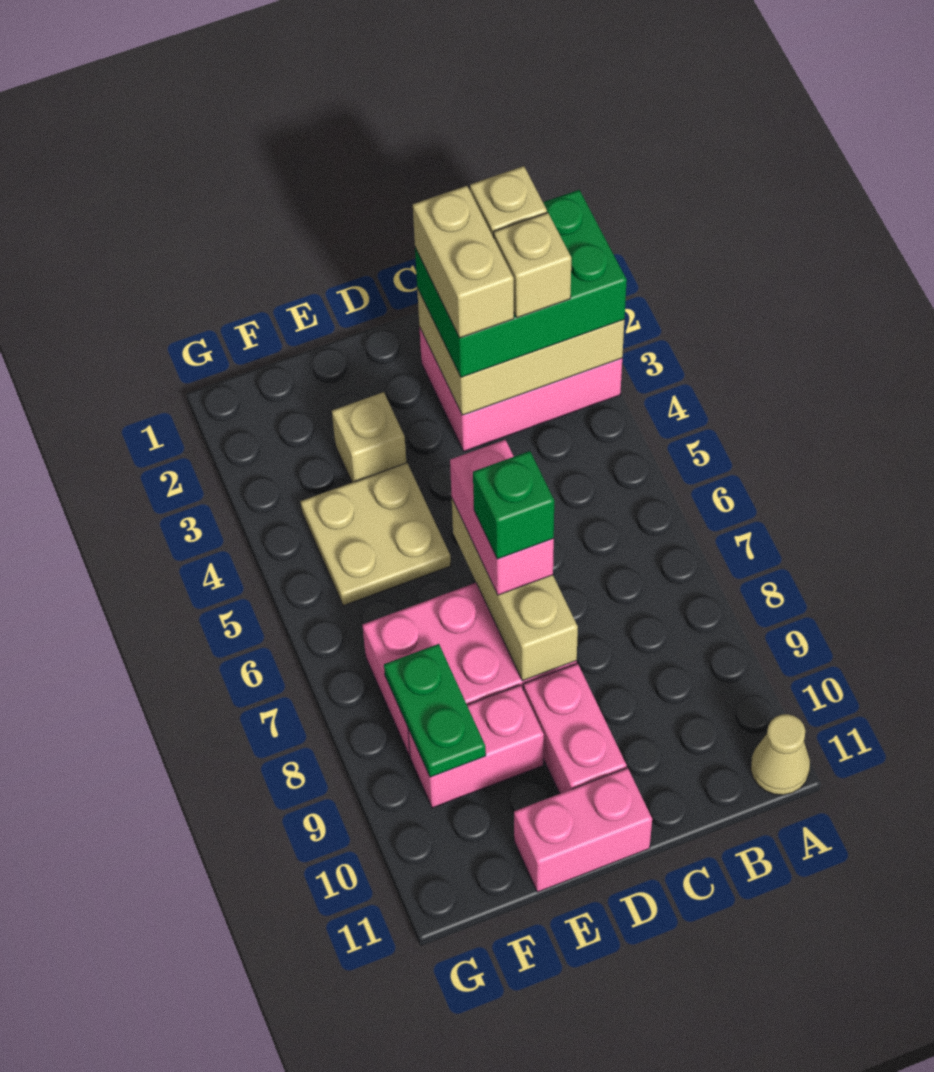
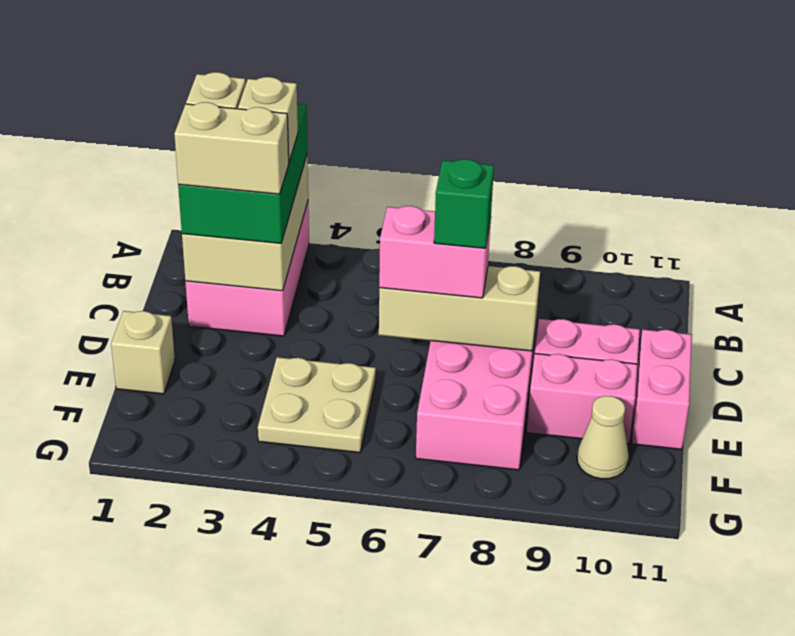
tan cone A11 level 1 -> tan cone F10 level 1
tan brick E3 level 1 -> tan brick E1 level 1
pink brick E9:F9 level 1 -> pink brick E9:E10 level 1
green plate F8:F9 level 2 -> none

